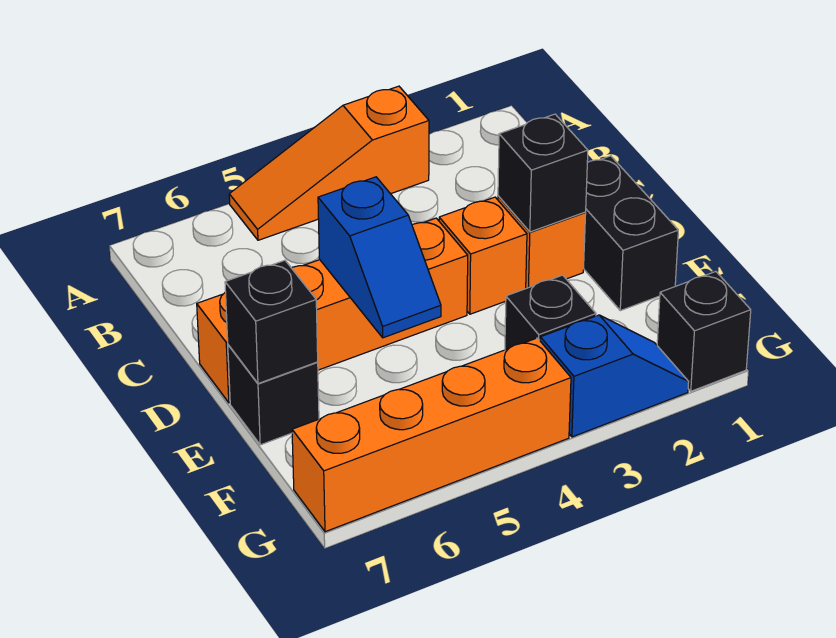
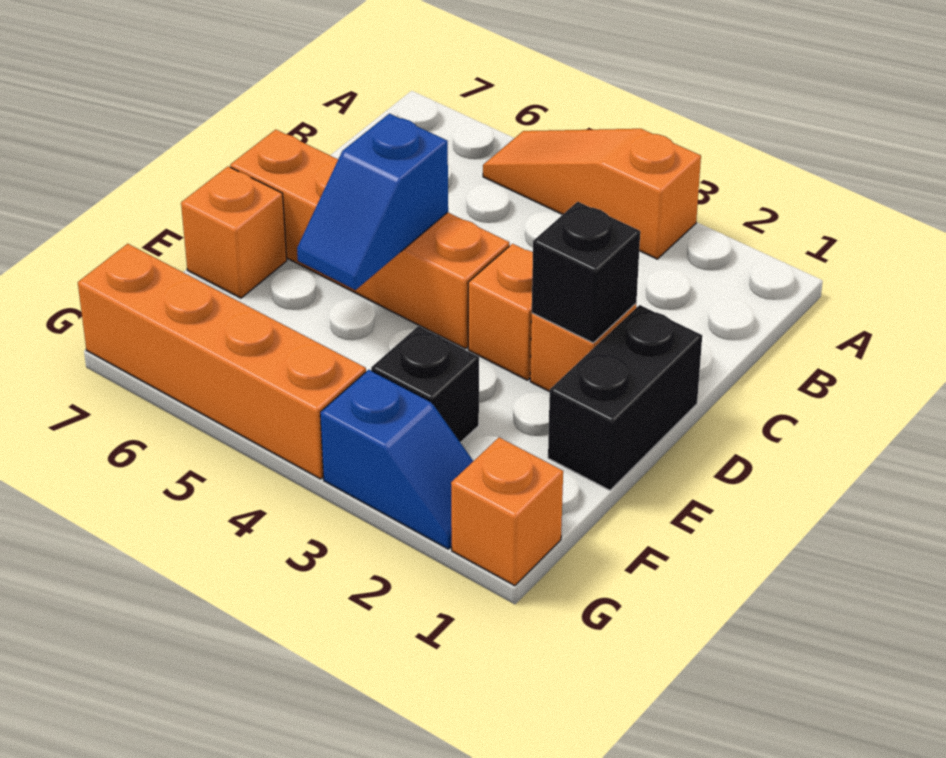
black brick E7 level 1 -> orange brick E7 level 1
black brick E7 level 2 -> none
black brick G1 level 1 -> orange brick G1 level 1

